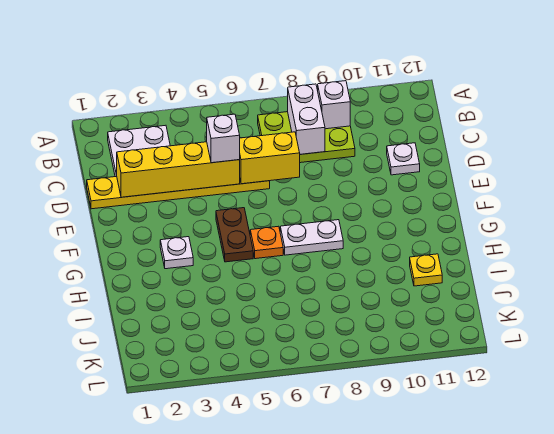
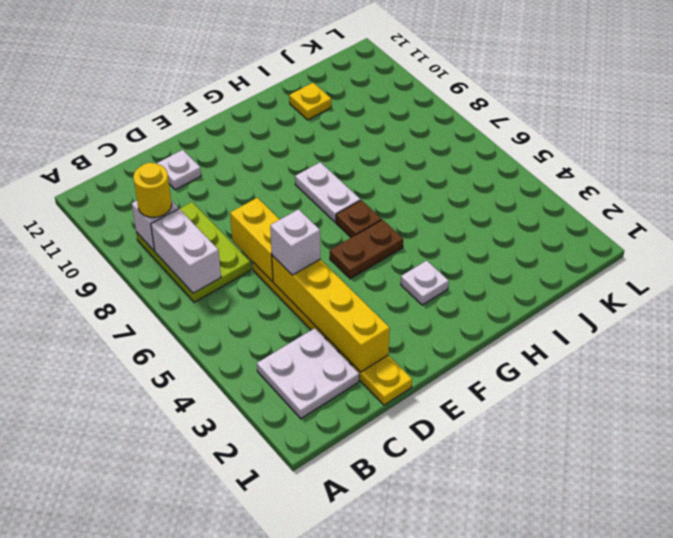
white brick B8:C8 level 2 -> white brick B7:B8 level 2
none -> yellow round brick B9 level 3
orange plate G6 level 1 -> brown plate G6 level 1

